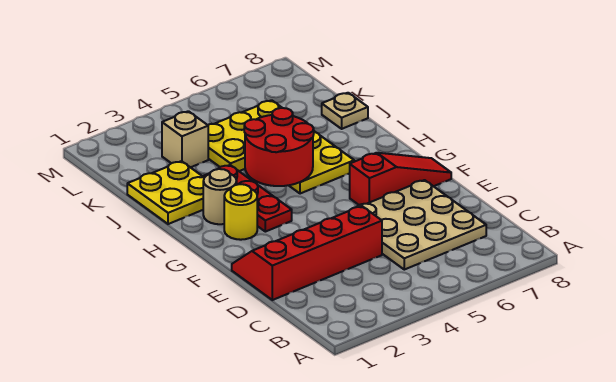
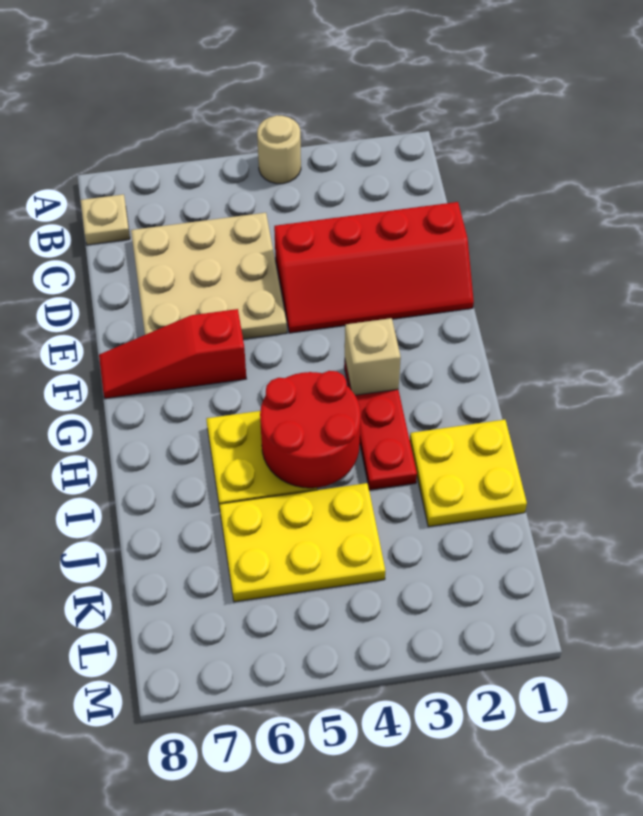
yellow round brick G2 level 1 -> none
tan round brick H2 level 1 -> tan round brick A4 level 1
tan plate J8 level 1 -> tan plate B8 level 1
tan brick K3 level 1 -> tan brick G3 level 2

